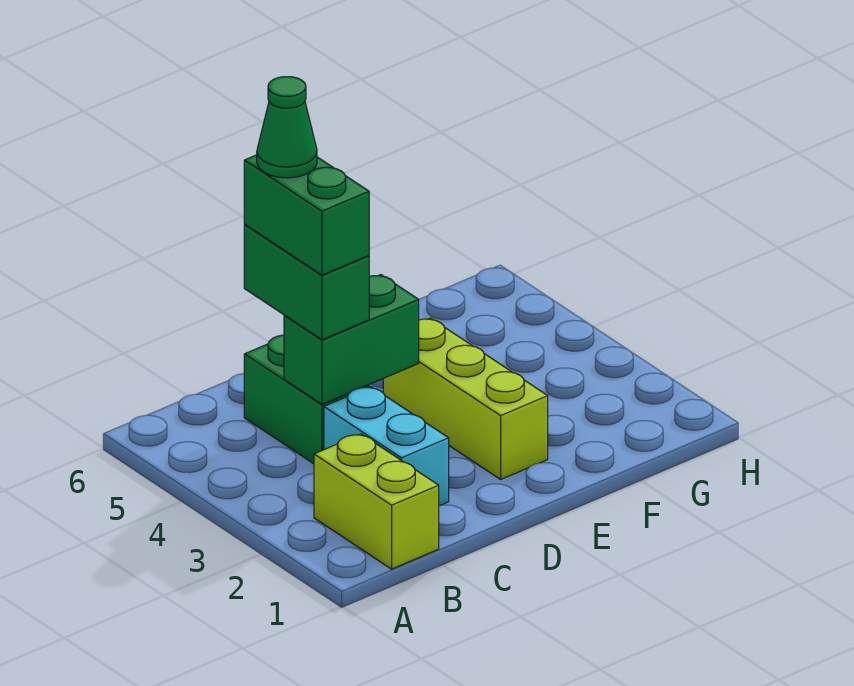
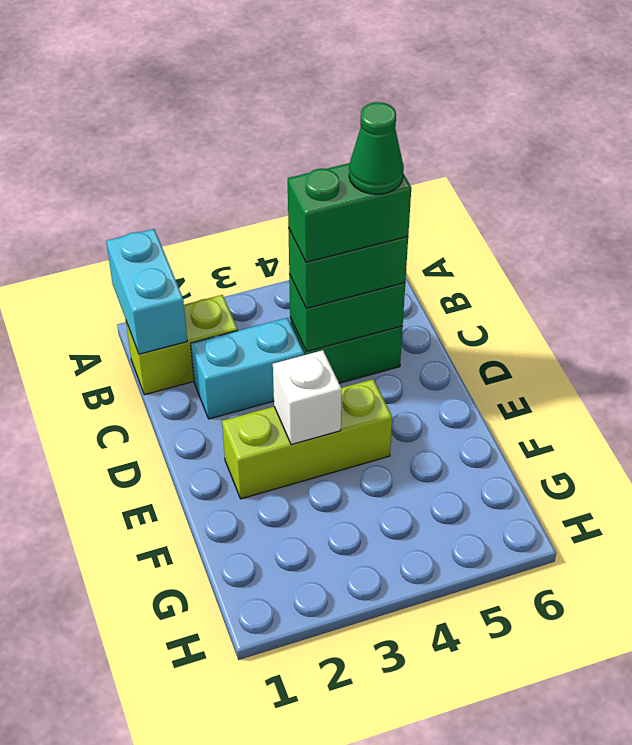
none -> cyan brick A1:B1 level 2
green brick C4:D4 level 2 -> green brick C4:C5 level 2
none -> white brick E3 level 2

